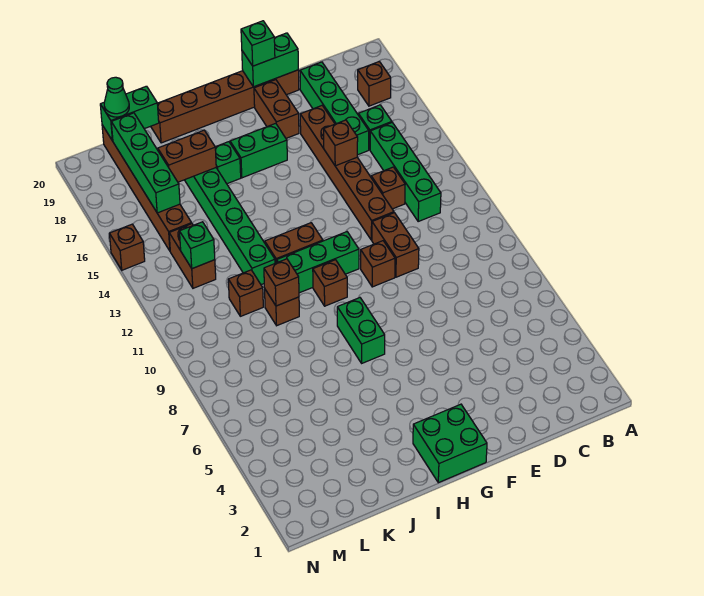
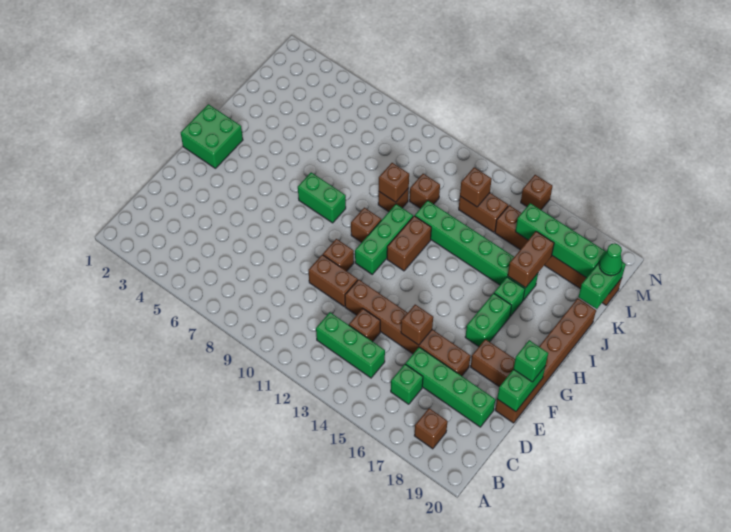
green brick C12:C15 level 1 -> green brick C12:C14 level 1
green brick L13 level 2 -> brown brick L13 level 2

